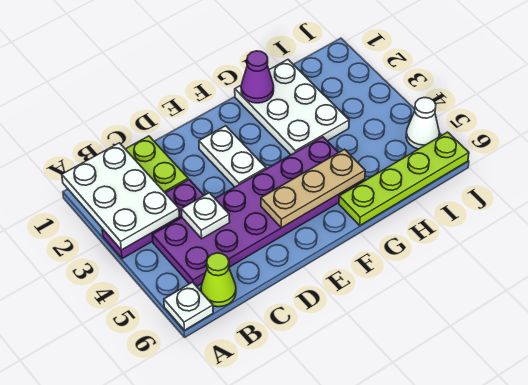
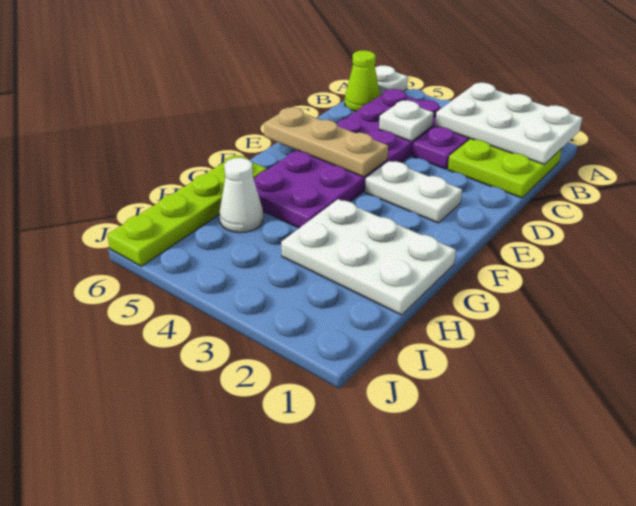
tan plate E5:G5 level 2 -> tan plate E4:E6 level 2
purple cone G1 level 2 -> none
white cone J5 level 1 -> white cone H5 level 1

